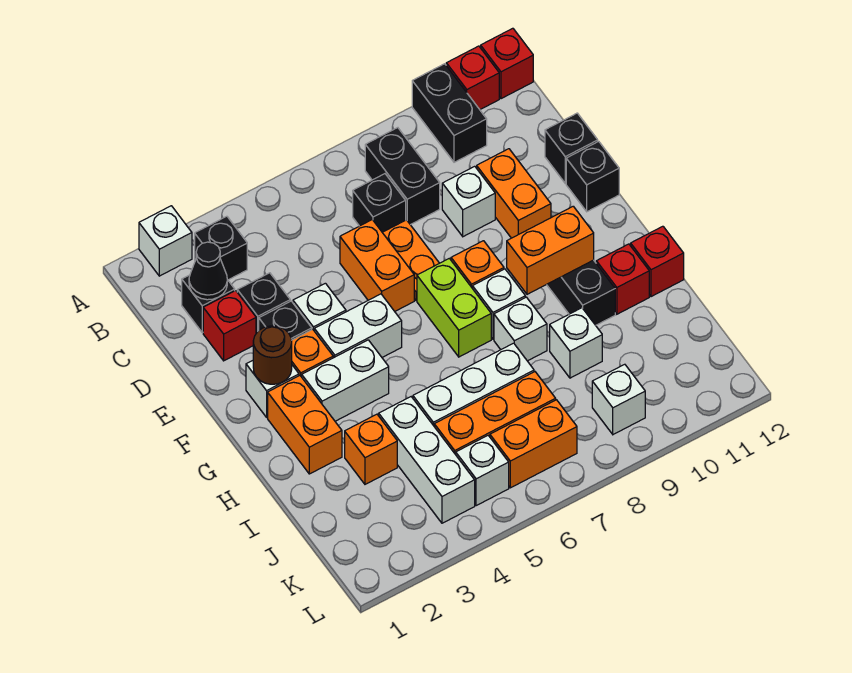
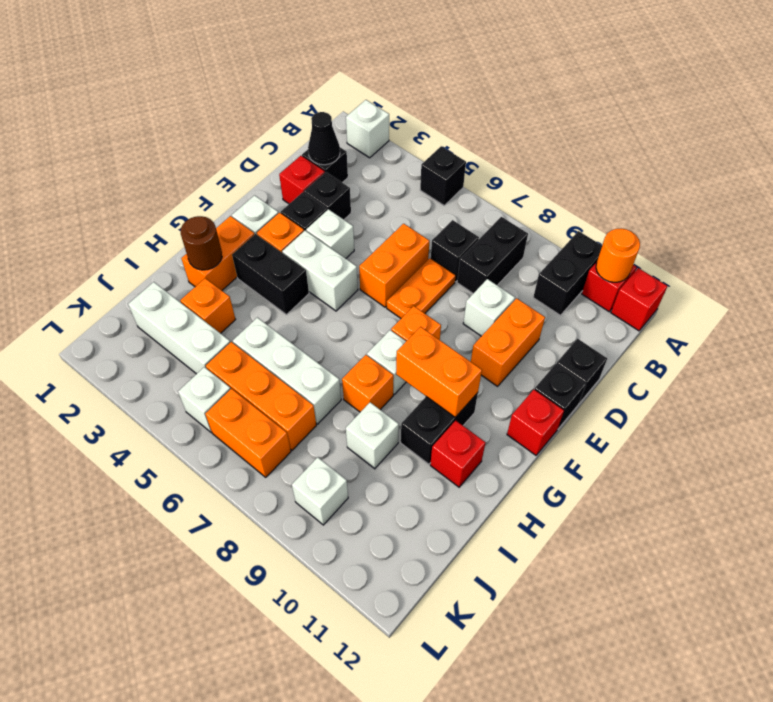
none -> orange round brick A11 level 2
black brick B3 level 1 -> black brick A5 level 1
brown round brick F2 level 2 -> brown round brick H2 level 2
lime brick F7:G7 level 1 -> none
white brick G3:G4 level 1 -> black brick G3:G4 level 1
white brick H8 level 1 -> orange brick H8 level 1
red brick H12 level 1 -> red brick F12 level 1
white brick I4:K4 level 1 -> white brick J2:J4 level 1

